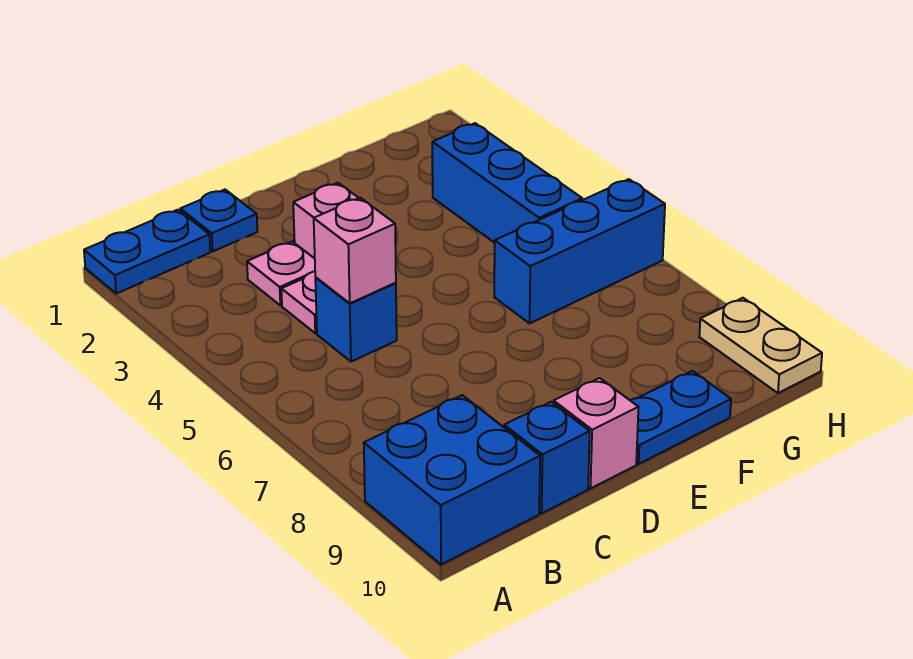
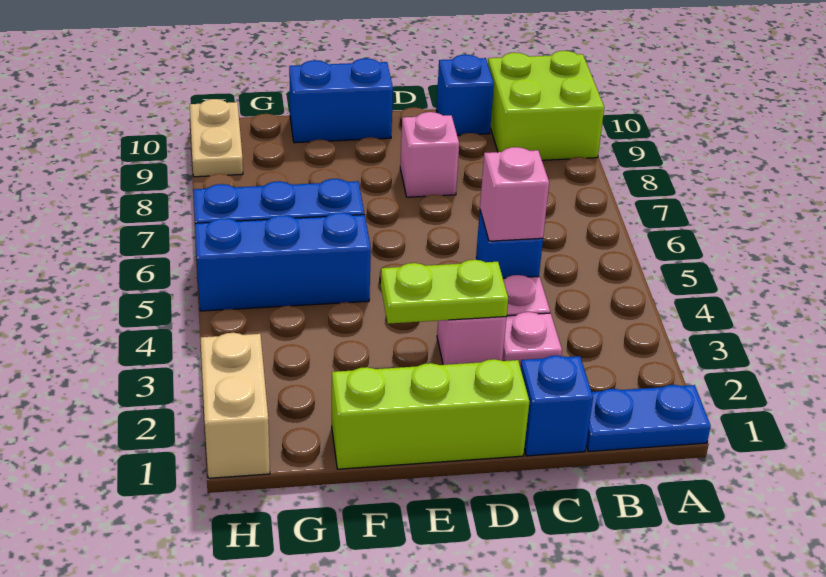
blue brick A9:B10 level 1 -> lime brick A9:B10 level 1
blue plate C1 level 1 -> blue brick C1 level 1
none -> lime brick D1:F1 level 1
none -> lime plate D3:E3 level 2
pink brick D10 level 1 -> pink brick D8 level 1
blue plate E10:F10 level 1 -> blue brick E10:F10 level 1
blue brick G3:G5 level 1 -> blue brick F5:H5 level 1
none -> tan brick H1:H2 level 1

